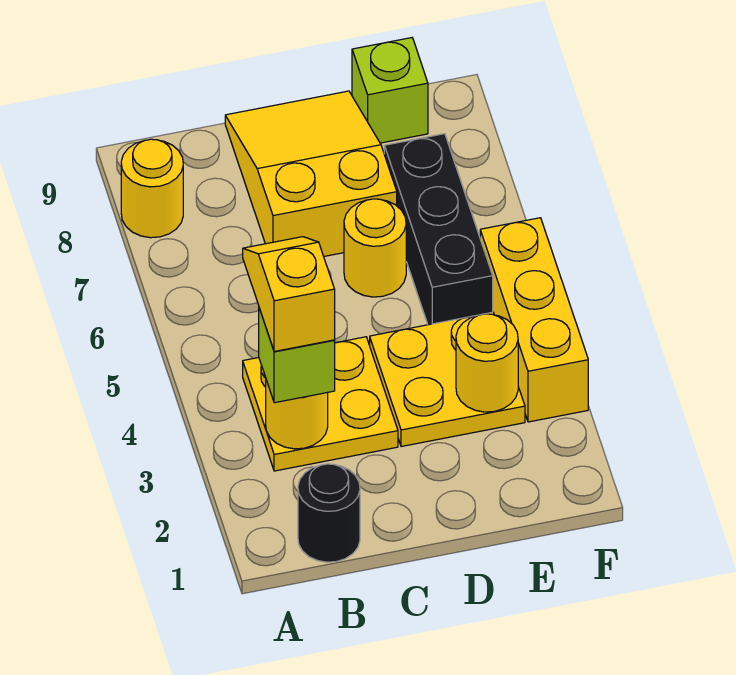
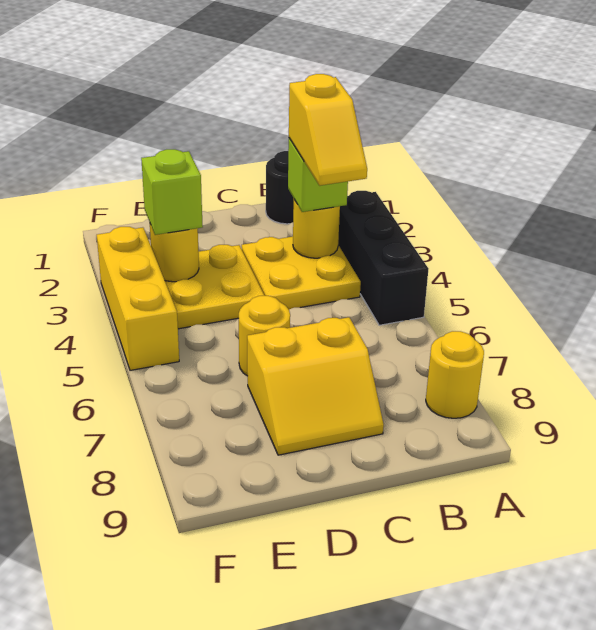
yellow slope C7:D9 level 1 top 7 -> yellow slope C7:D8 level 1 top 7
black brick E5:E7 level 1 -> black brick A3:A5 level 1
lime brick E9 level 1 -> lime brick E3 level 3

